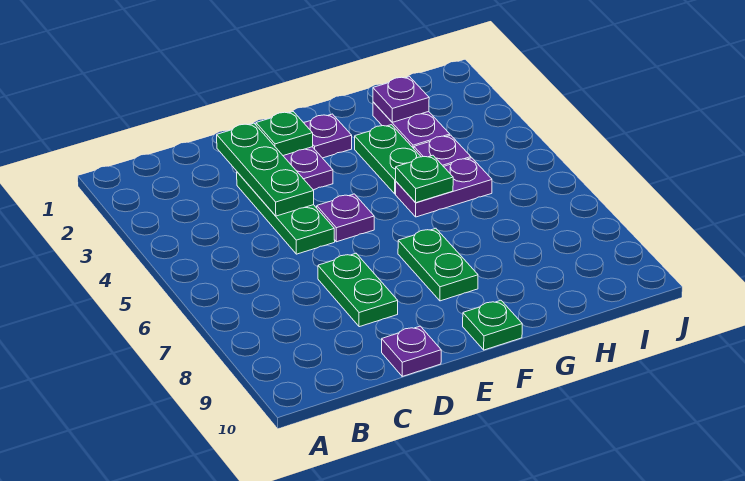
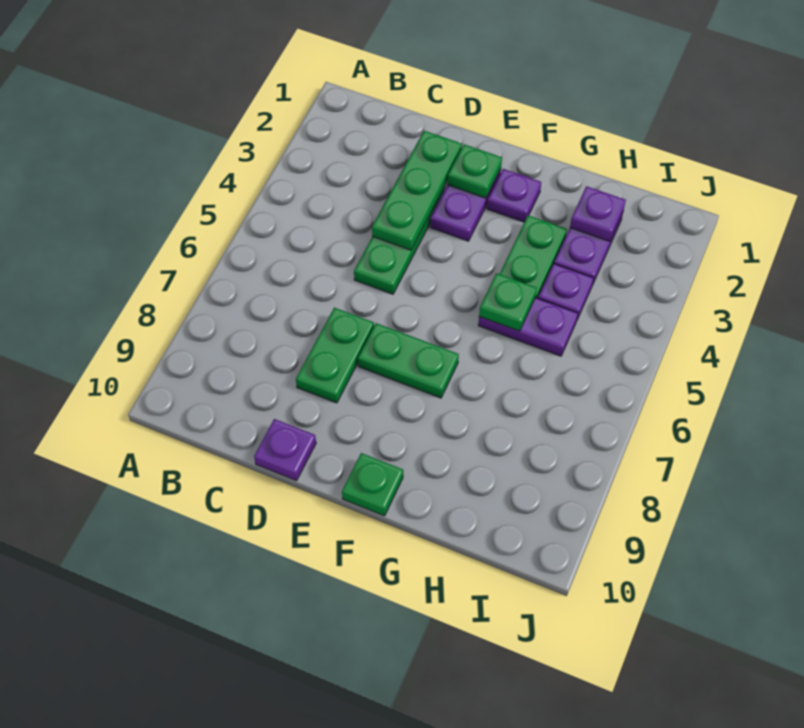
purple plate E5 level 1 -> none
green plate F7:F8 level 1 -> green plate E7:F7 level 1

